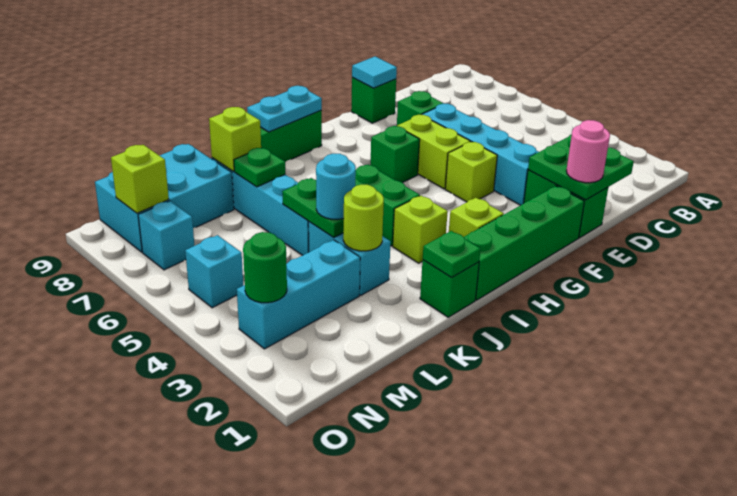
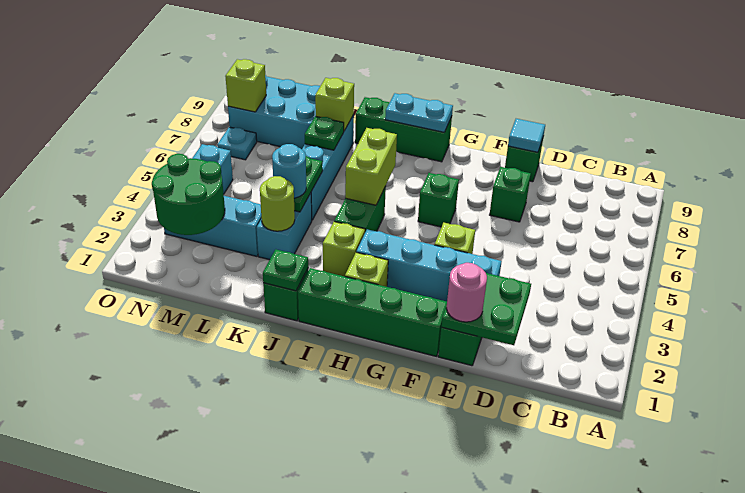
cyan brick E3:E6 level 1 -> cyan brick E3:H3 level 1
lime brick F5:F6 level 1 -> lime brick I5:I6 level 2
green round brick N3 level 2 -> green round brick M2:N3 level 2
cyan brick N7 level 1 -> cyan plate N7 level 1

